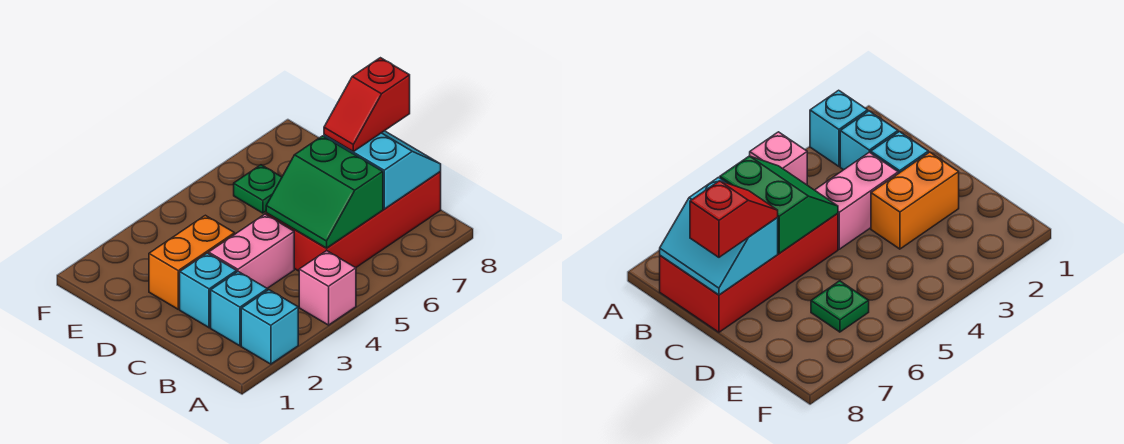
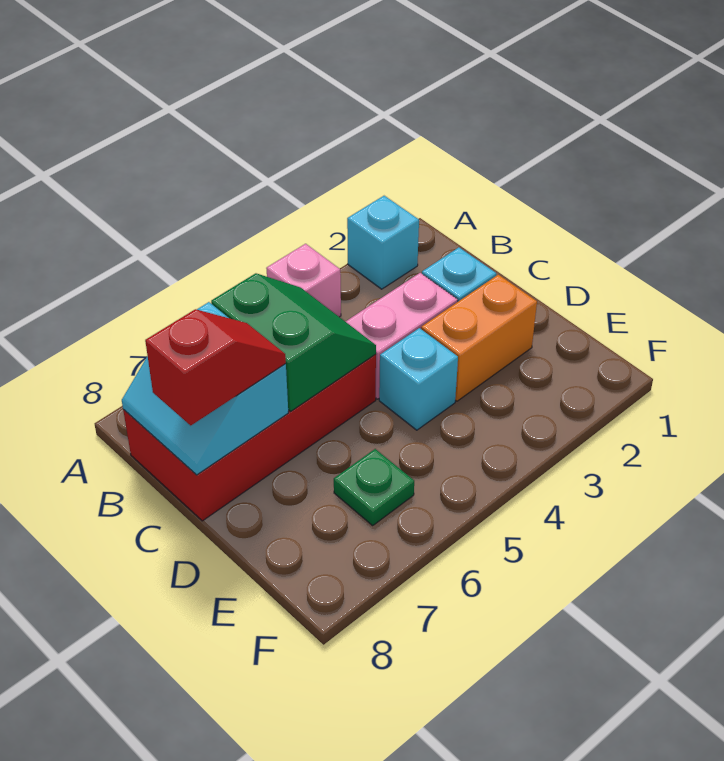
cyan brick B2 level 1 -> cyan brick D4 level 1

